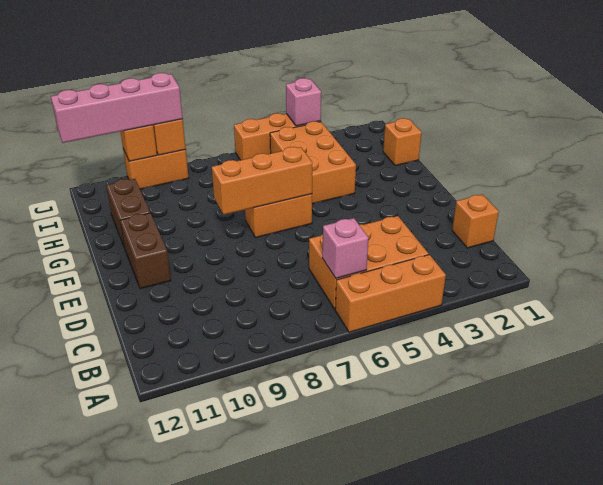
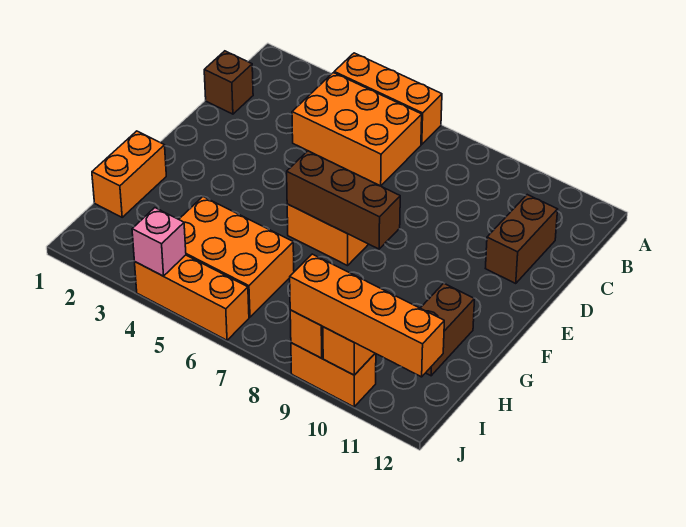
pink brick B6 level 2 -> none
orange brick C1 level 1 -> brown brick C1 level 1
brown brick E11:F11 level 1 -> brown brick C11:D11 level 1
orange brick F6:F8 level 2 -> brown brick F6:F8 level 2
orange brick G4:I5 level 1 -> orange brick H4:I6 level 1
orange brick H1 level 1 -> orange brick G1:H1 level 1
pink brick J9:J12 level 3 -> orange brick J9:J12 level 3

